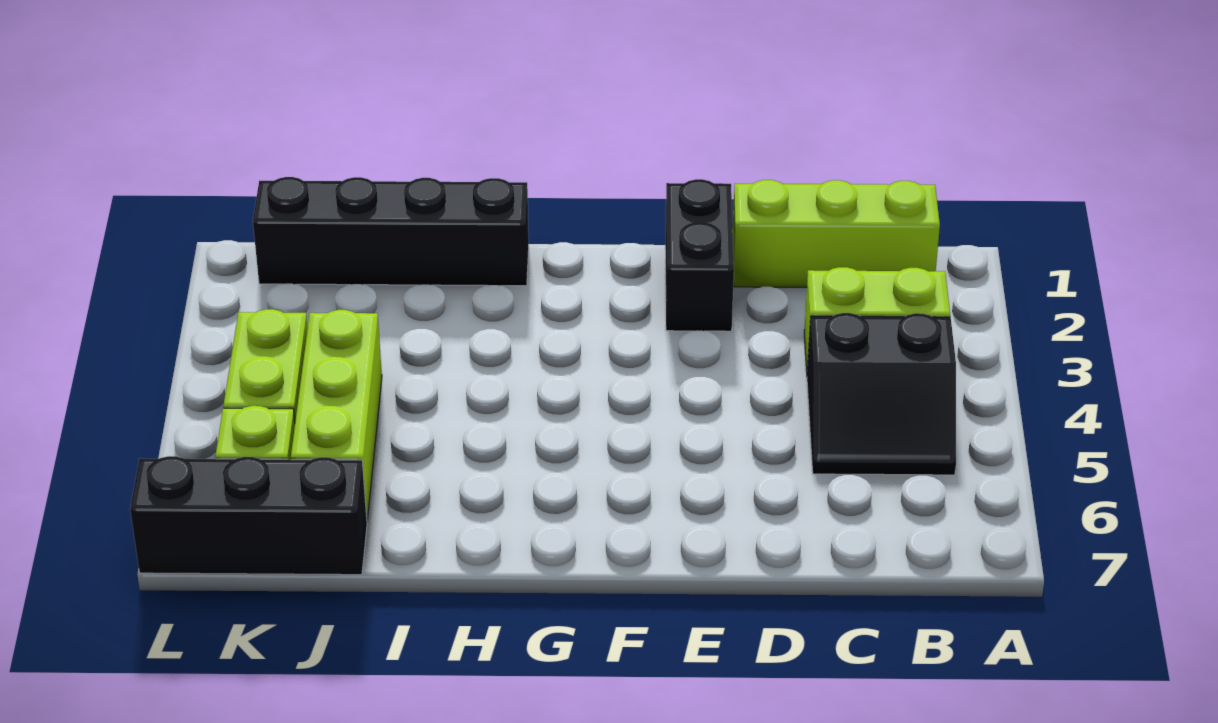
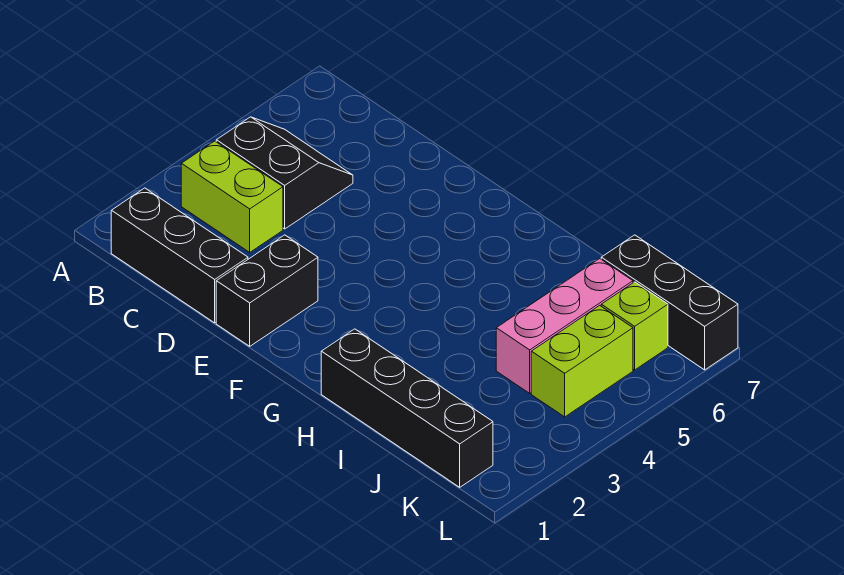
lime brick B1:D1 level 1 -> black brick B1:D1 level 1
lime brick J4:J6 level 1 -> pink brick J4:J6 level 1

